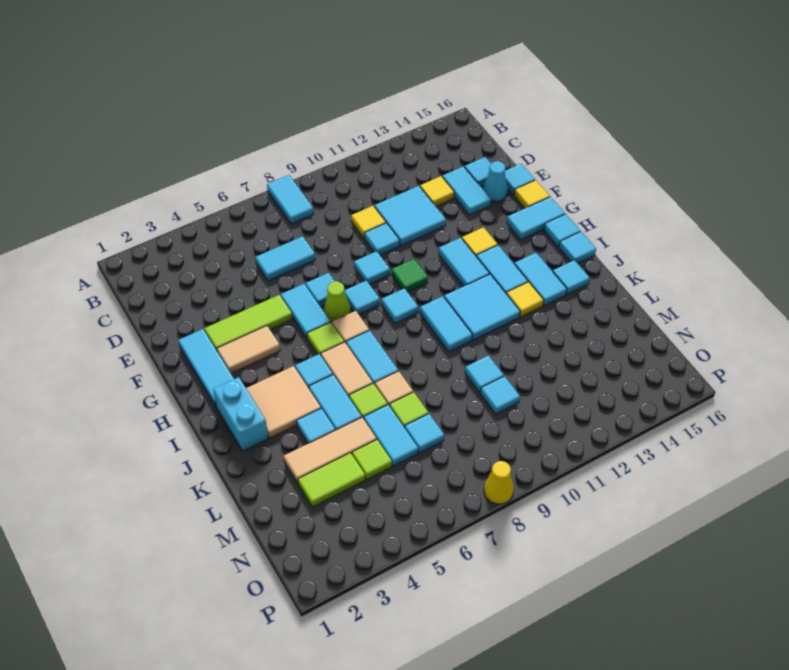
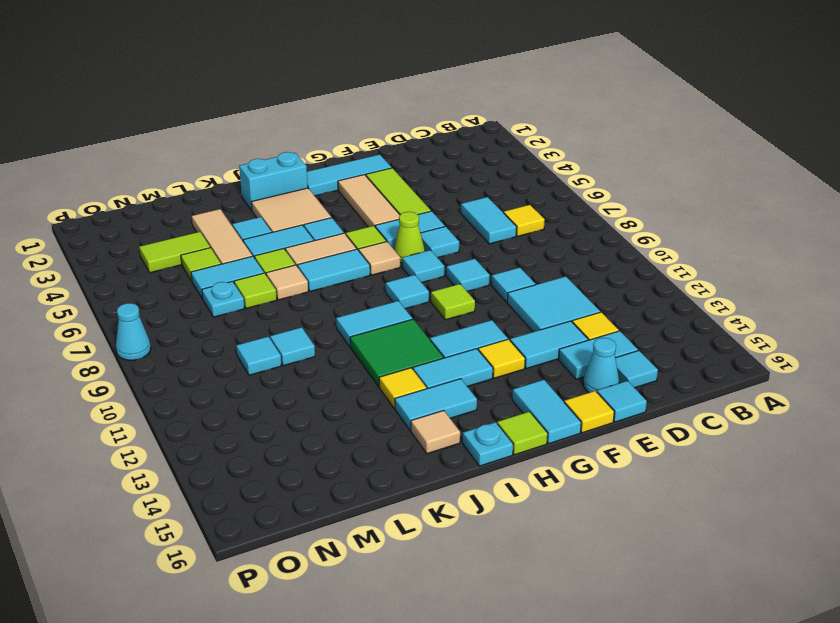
cyan tile A8:B8 level 1 -> cyan tile E13:F13 level 1
yellow tile D10 level 1 -> yellow tile C7 level 1
tan tile G3:G4 level 1 -> tan tile G3:G5 level 1
green tile G10 level 1 -> lime tile G10 level 1
cyan tile H16 level 1 -> lime tile H16 level 1
cyan tile I11:J12 level 1 -> green tile I11:J12 level 1
cyan tile I16 level 1 -> cyan plate I16 level 1
cyan tile J15 level 1 -> tan tile J15 level 1
lime tile M3:M4 level 1 -> lime tile M4:N4 level 1
cyan tile M7 level 1 -> cyan plate M7 level 1
yellow cone P8 level 1 -> cyan cone P8 level 1

